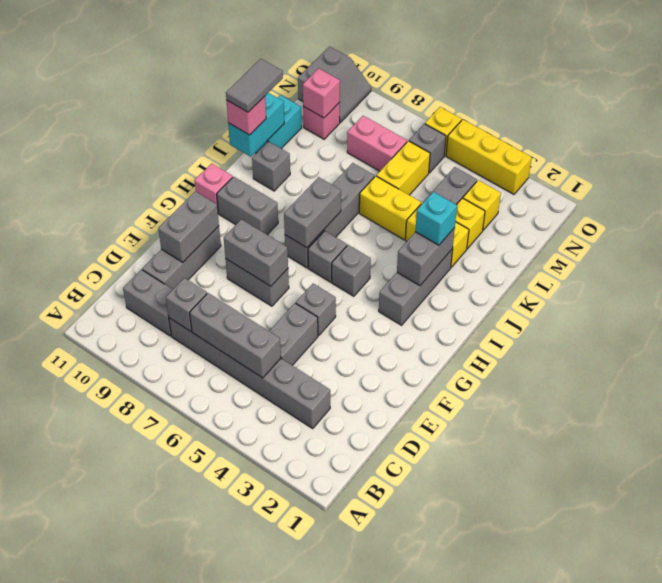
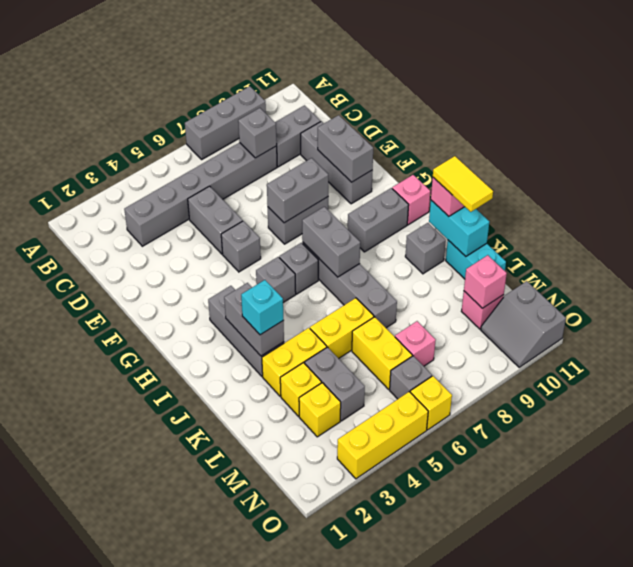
grey brick C5:C7 level 2 -> grey brick A7:A9 level 1
grey tile J11:K11 level 4 -> yellow tile J11:K11 level 4
pink brick M7:M8 level 1 -> pink brick M7 level 1

